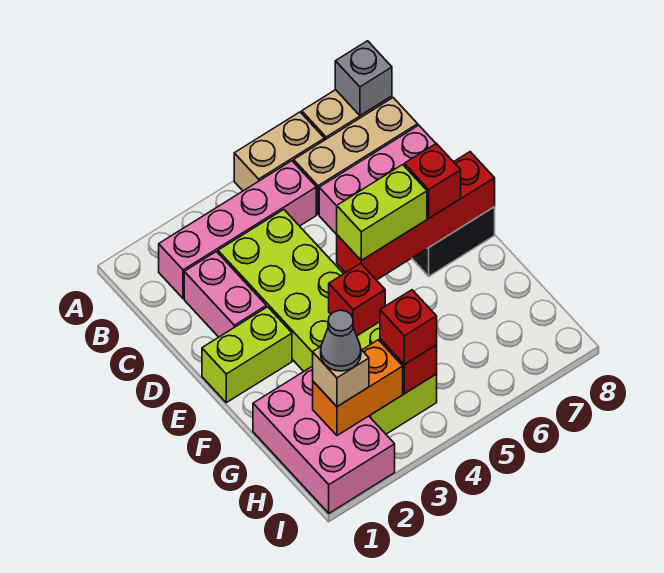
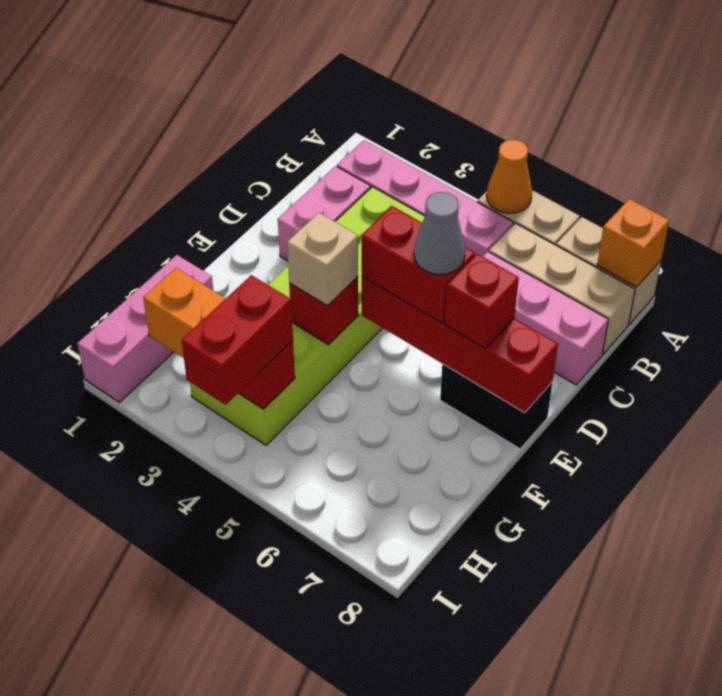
none -> orange cone A5 level 2
grey brick A8 level 2 -> orange brick A8 level 2
lime brick E1:E2 level 1 -> none
lime brick E5:E6 level 3 -> red brick E5:E6 level 3
pink brick G1:I2 level 1 -> pink brick G1:I1 level 1
tan brick H2 level 3 -> tan brick F4 level 3
grey cone H2 level 4 -> grey cone E6 level 4
red brick H4 level 3 -> red brick H4:I4 level 3

